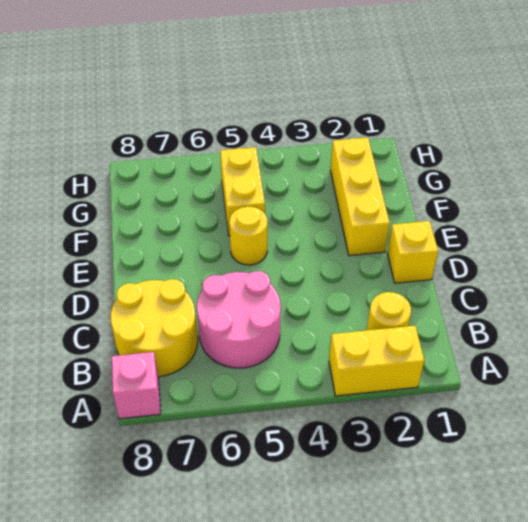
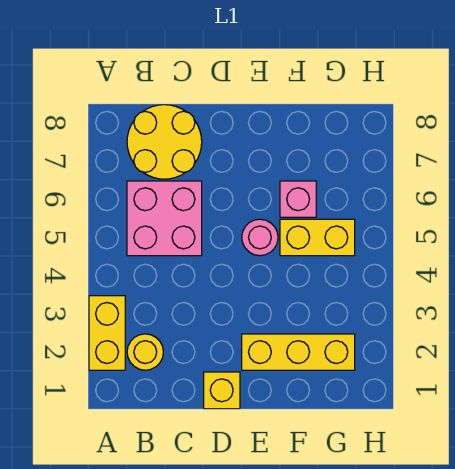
pink brick A8 level 1 -> pink brick F6 level 1
pink round brick B5:C6 level 1 -> pink brick B5:C6 level 1
yellow round brick E5 level 1 -> pink round brick E5 level 1

